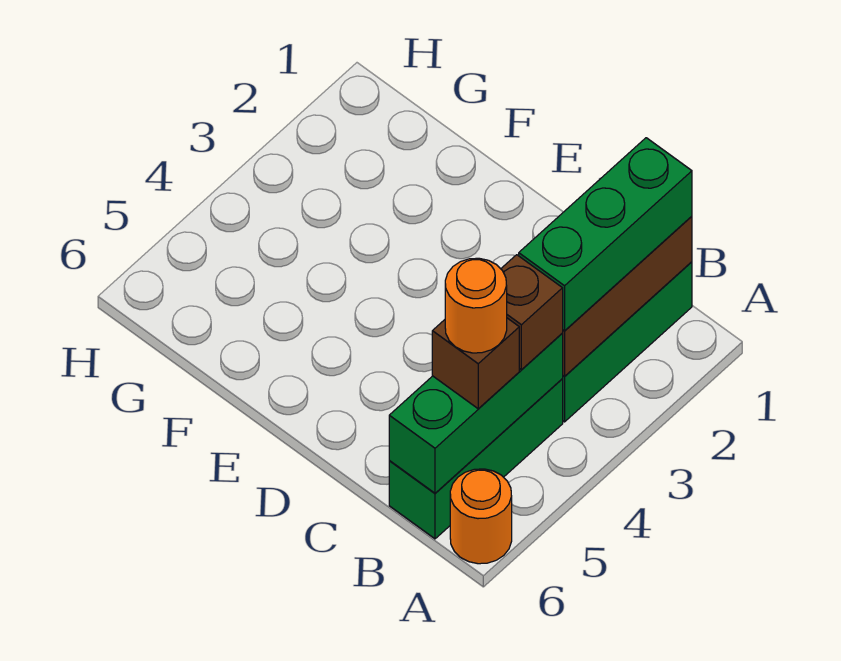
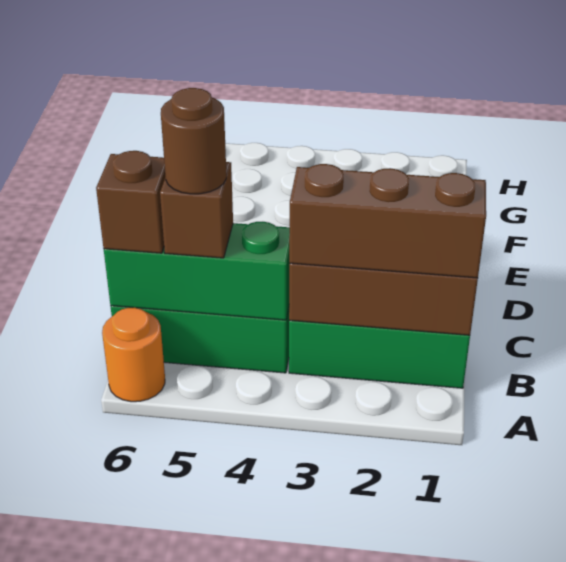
green brick B1:B3 level 3 -> brown brick B1:B3 level 3
brown brick B4 level 3 -> brown brick B6 level 3
orange round brick B5 level 4 -> brown round brick B5 level 4

